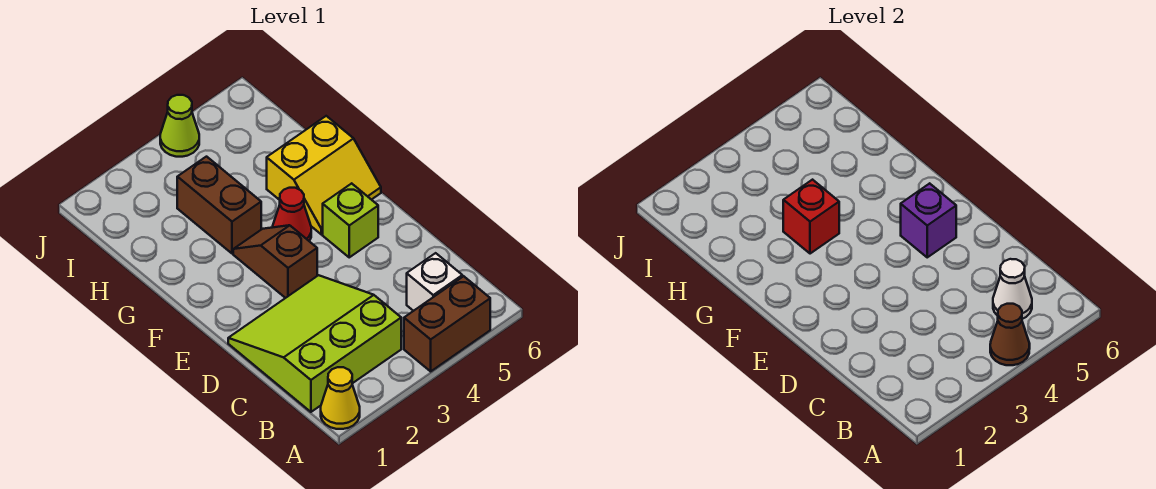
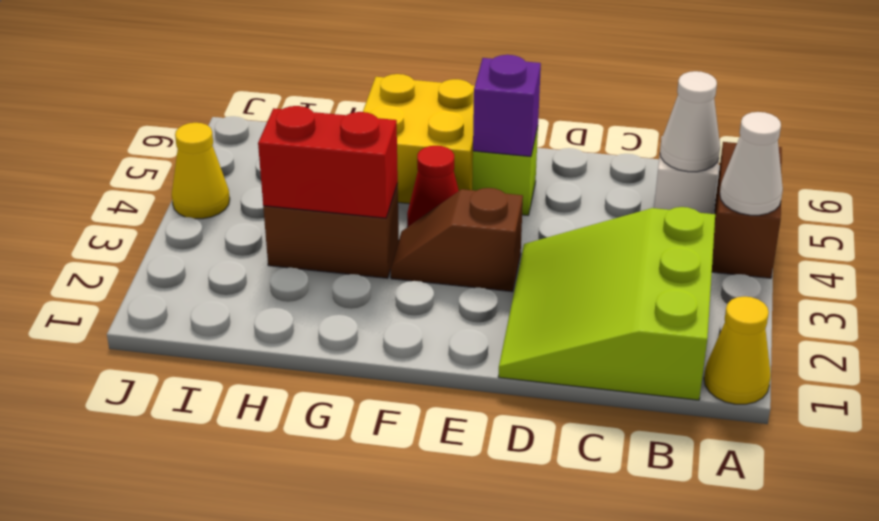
brown cone A4 level 2 -> white cone A4 level 2
yellow slope F5:G6 level 1 top G -> yellow brick F5:G6 level 1
red brick G3 level 2 -> red brick G3:H3 level 2
lime cone J4 level 1 -> yellow cone J4 level 1

